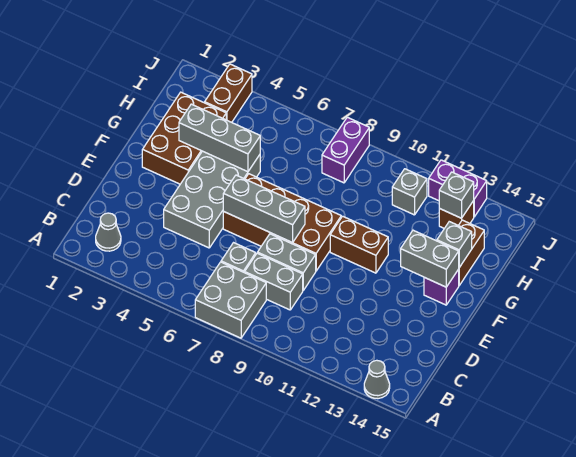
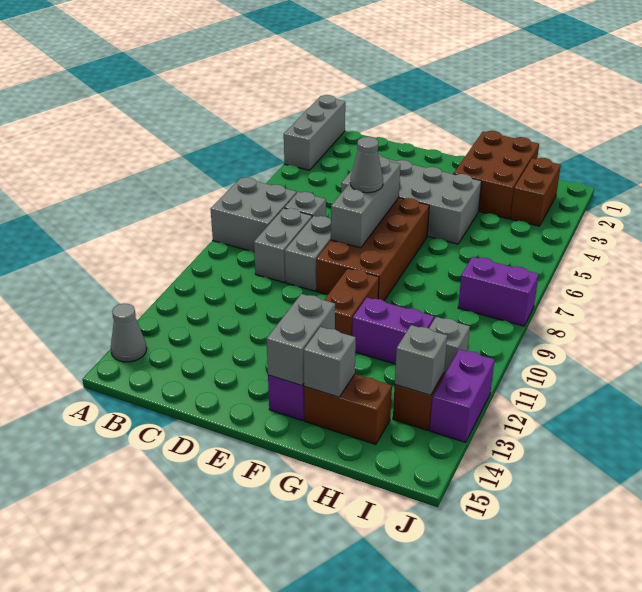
grey cone B2 level 1 -> grey cone E7 level 3
brown brick F2:H3 level 1 -> brown brick G1:H3 level 1
grey brick G3:G5 level 2 -> grey brick A1:A3 level 1
none -> purple brick G11:H11 level 1
brown brick I3:J3 level 1 -> brown brick I2:I3 level 1

